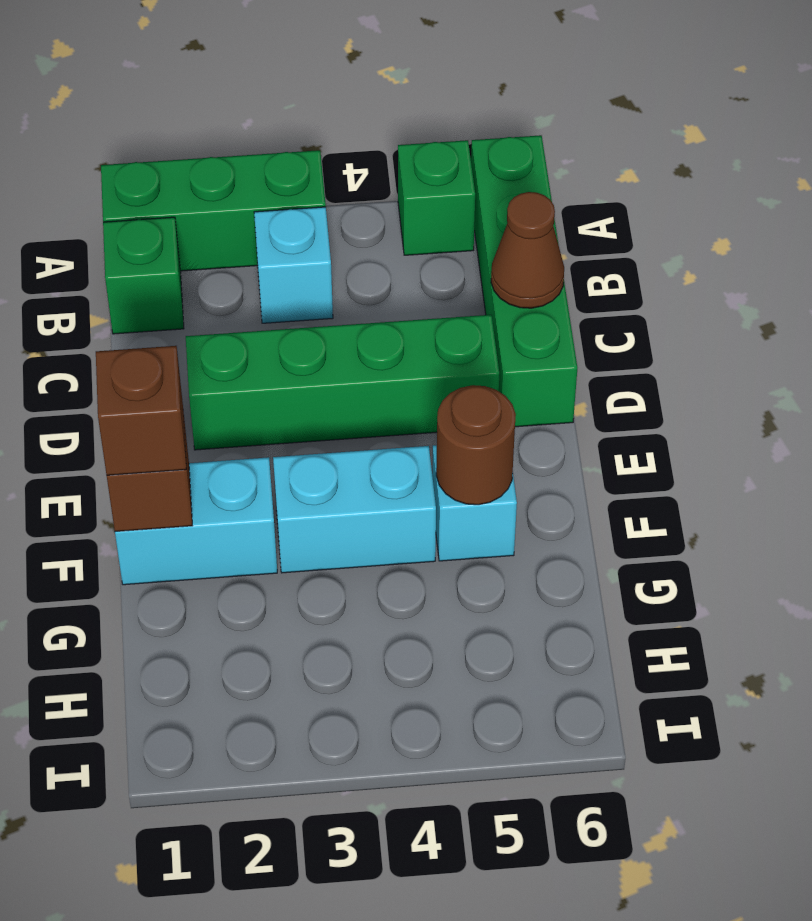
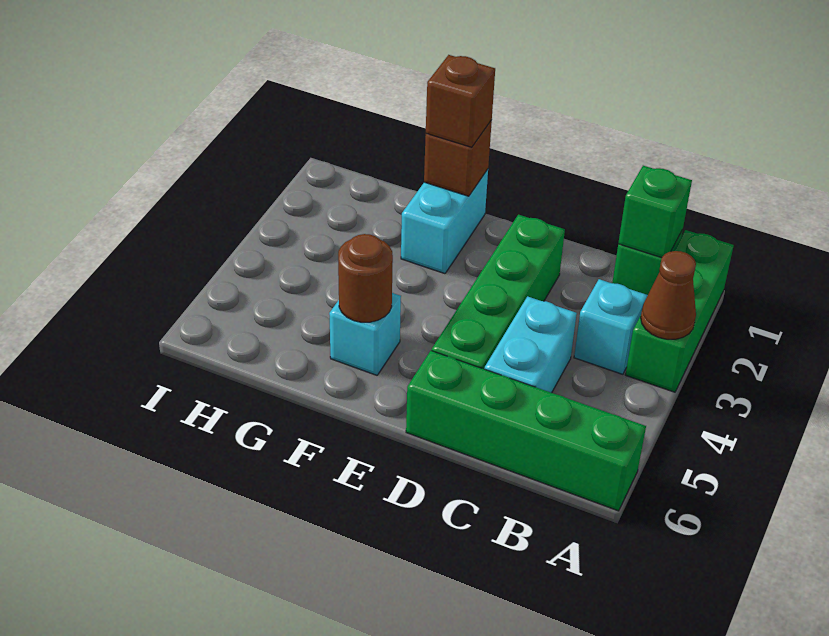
green brick A5 level 1 -> green brick B1 level 2
brown cone C6 level 2 -> brown cone A3 level 2
cyan brick F3:F4 level 1 -> cyan brick C4:C5 level 1

